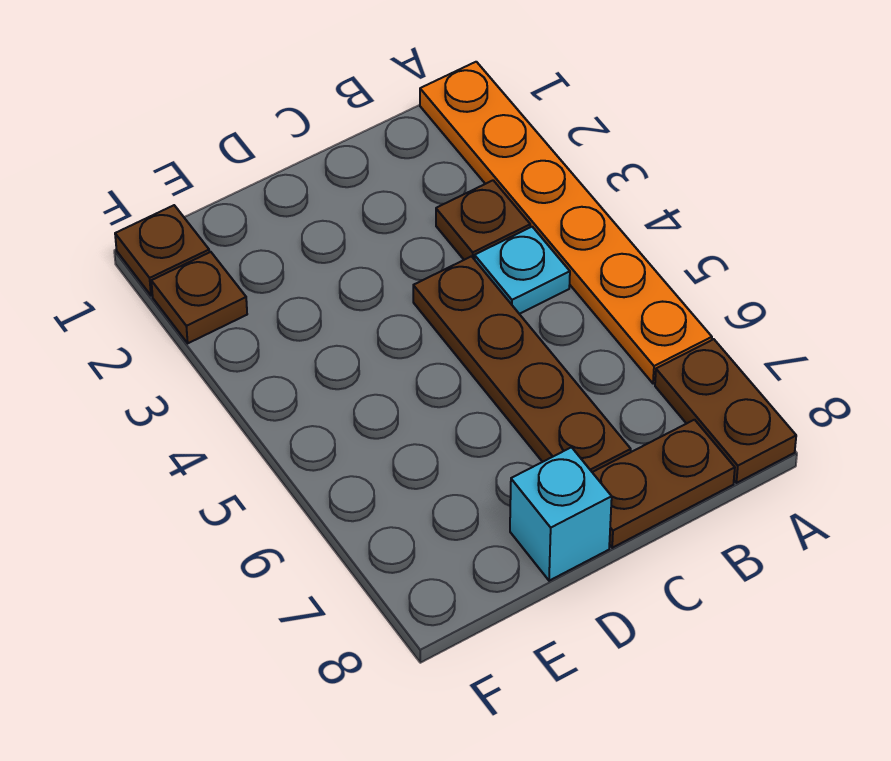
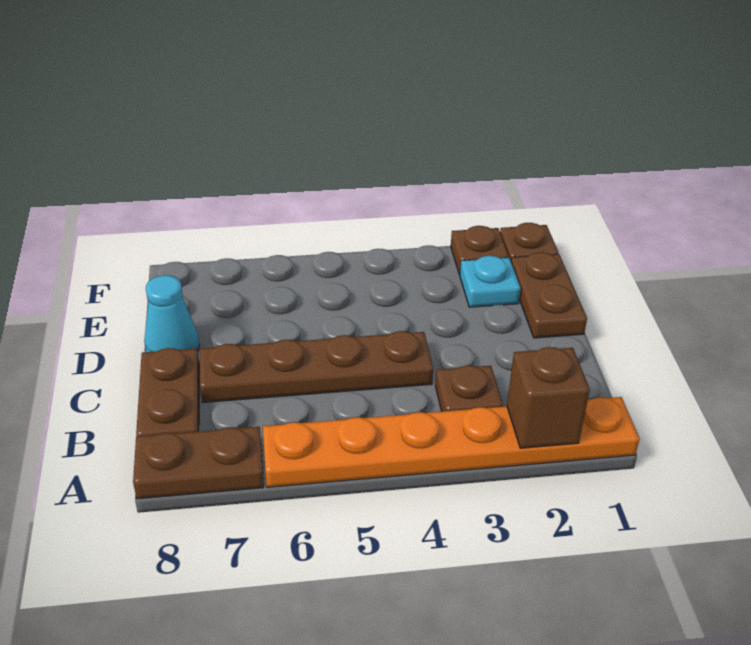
none -> brown brick A2 level 2
cyan plate B4 level 1 -> cyan plate E2 level 1
none -> brown plate D1:E1 level 1
cyan brick D8 level 1 -> cyan cone D8 level 1

